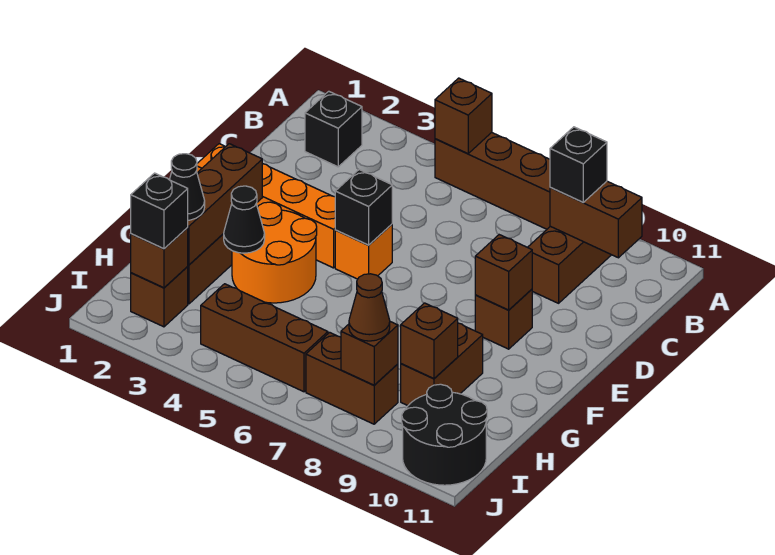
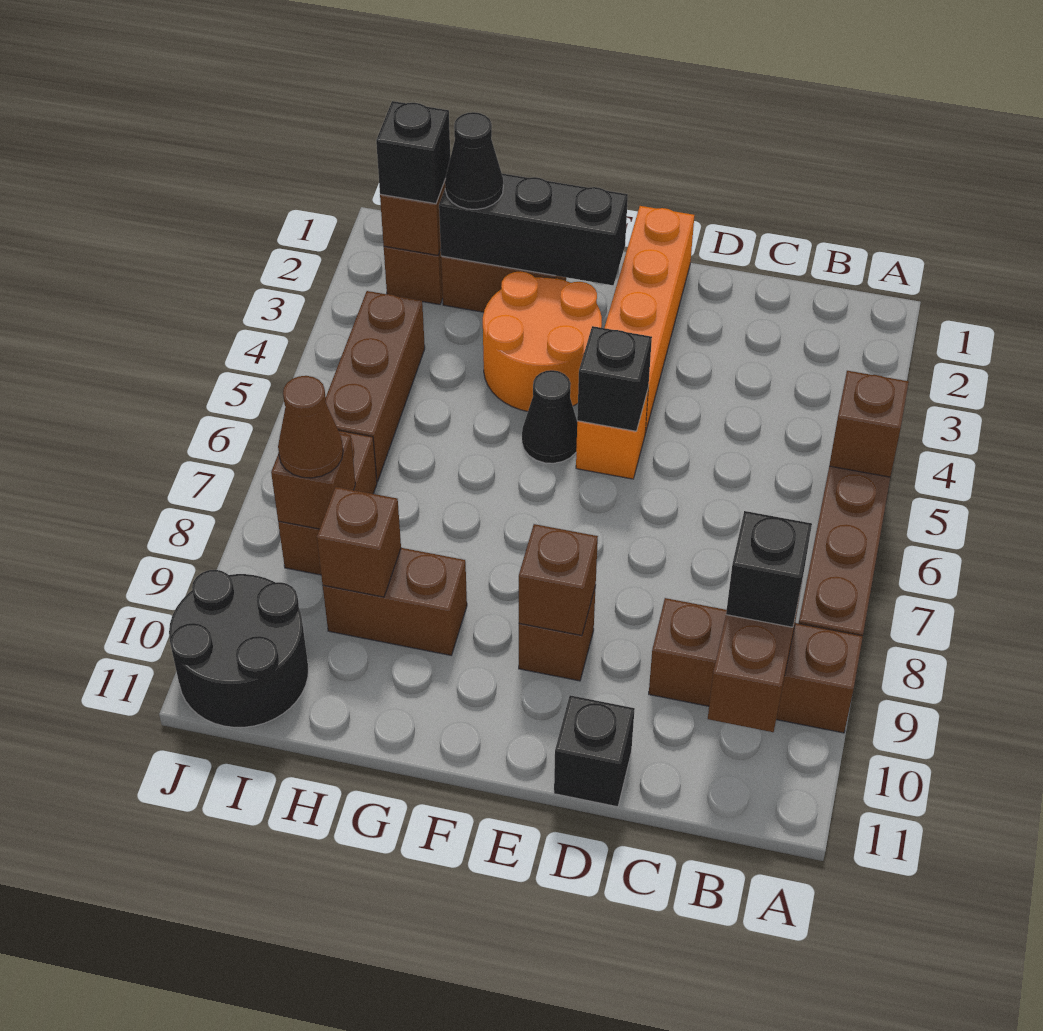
black brick B2 level 1 -> black brick D11 level 1
brown brick F2:H2 level 2 -> black brick F2:H2 level 2
black cone G3 level 2 -> black cone F5 level 1

